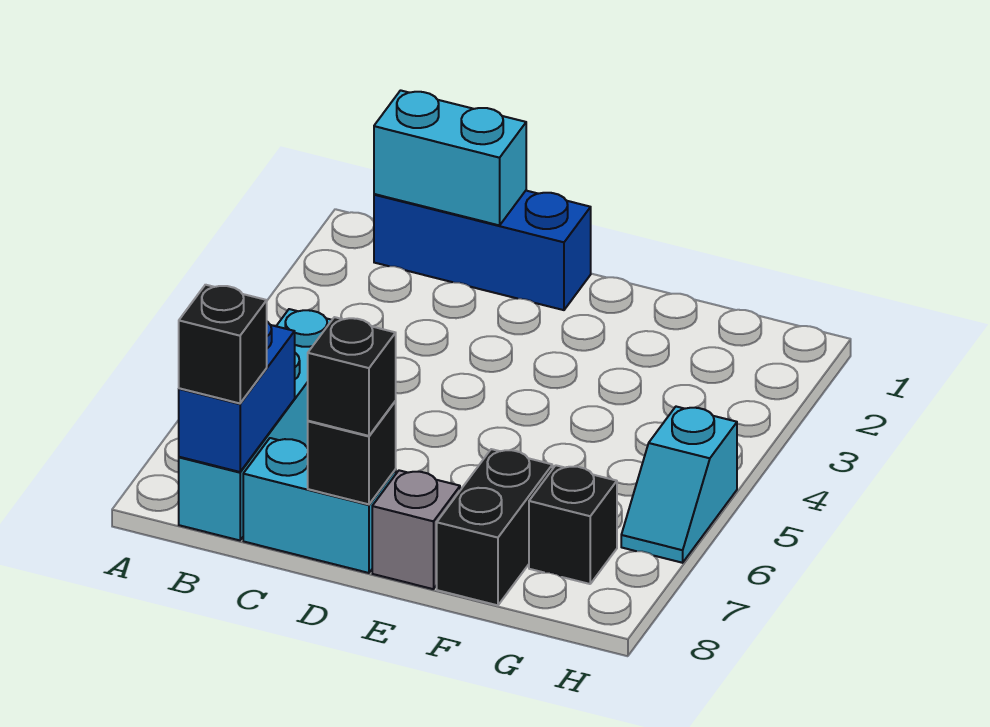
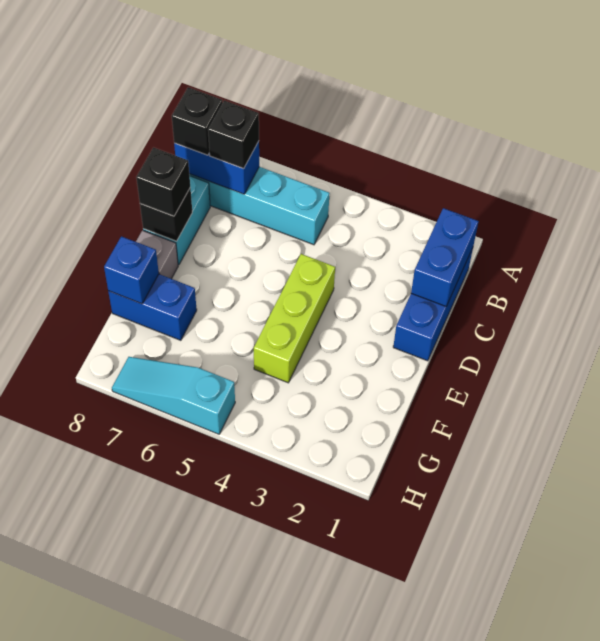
cyan brick B1:C1 level 2 -> blue brick B1:C1 level 2
none -> lime brick D4:F4 level 1
black brick F7:F8 level 1 -> blue brick F7:F8 level 1
none -> blue brick F8 level 2
black brick G7 level 1 -> black brick B7 level 3
cyan slope H5:H6 level 1 top 5 -> cyan slope H5:H7 level 1 top 5

